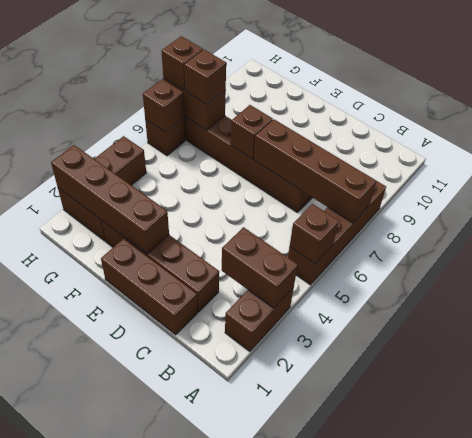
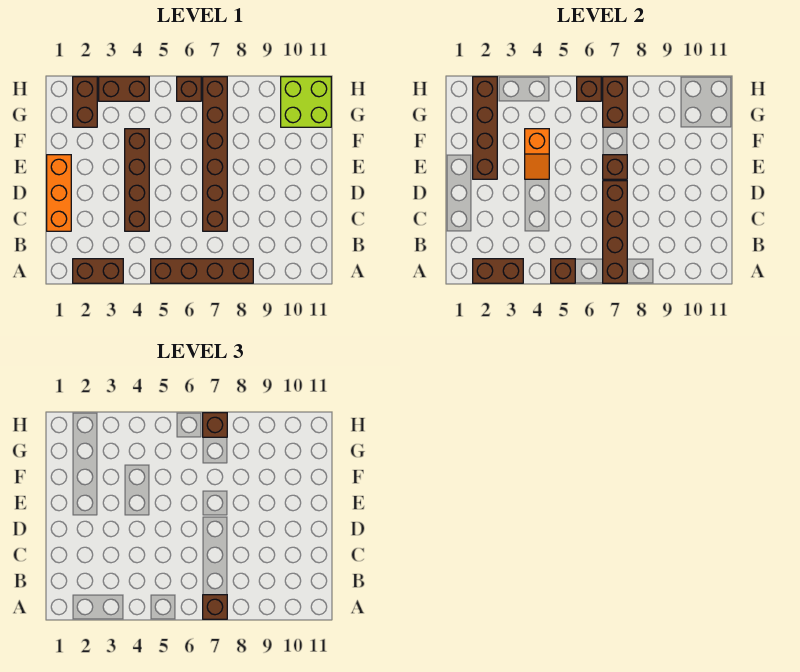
brown brick A3:B3 level 2 -> brown brick A2:A3 level 2
brown brick C1:E1 level 1 -> orange brick C1:E1 level 1
brown brick C2:F2 level 1 -> brown brick C4:F4 level 1
none -> orange slope E4:F4 level 2 top F
brown brick G7 level 3 -> brown brick A7 level 3
none -> lime brick G10:H11 level 1

